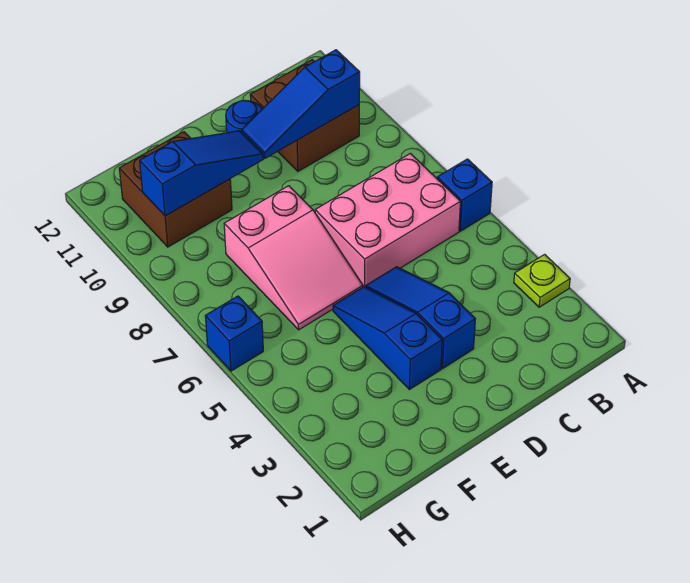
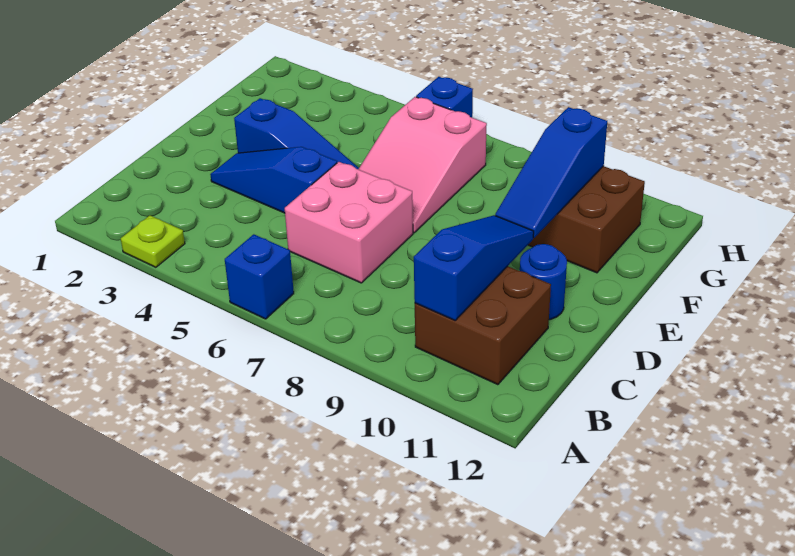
pink brick B6:D7 level 1 -> pink brick C6:D7 level 1
blue slope D3:D5 level 1 top 3 -> blue slope D3:D5 level 1 top 5
pink slope E6:F8 level 1 top 8 -> pink slope E6:G7 level 1 top G

